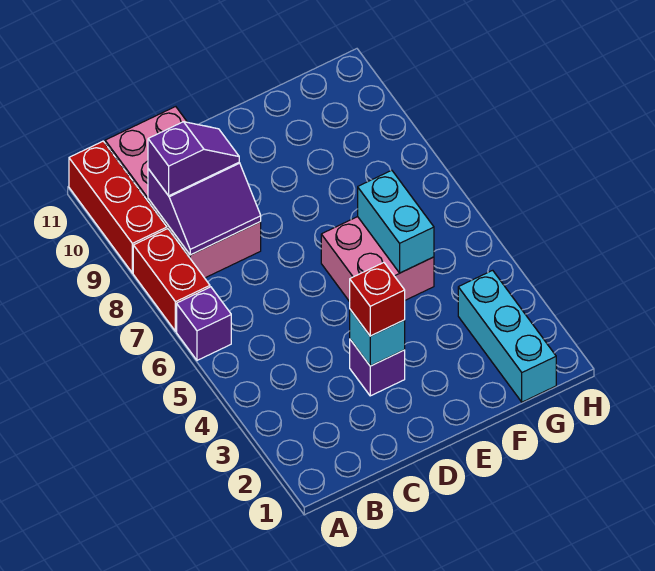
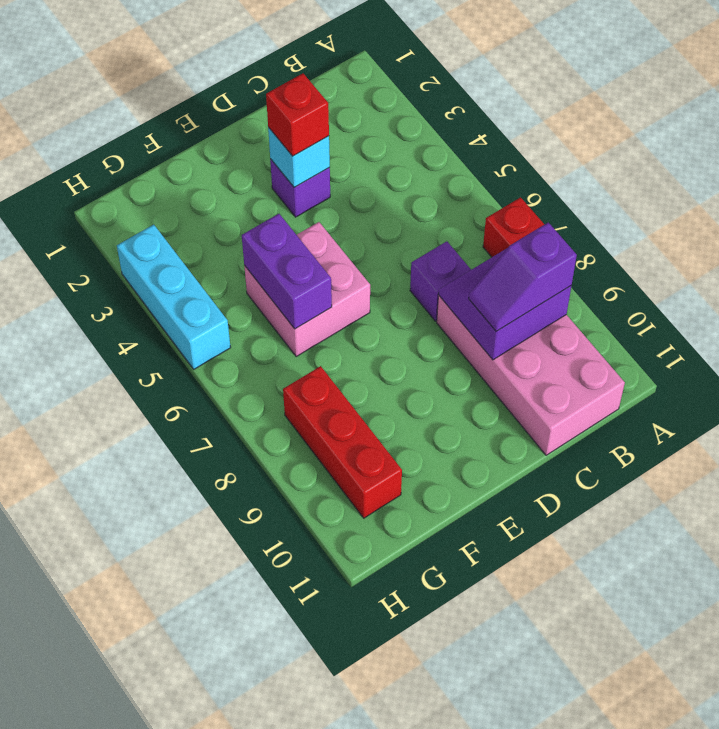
purple brick A6 level 1 -> purple brick C7 level 1
red brick A9:A11 level 1 -> red brick G8:G10 level 1
cyan brick F5:F6 level 2 -> purple brick F5:F6 level 2
cyan brick G1:G3 level 1 -> cyan brick H3:H5 level 1

